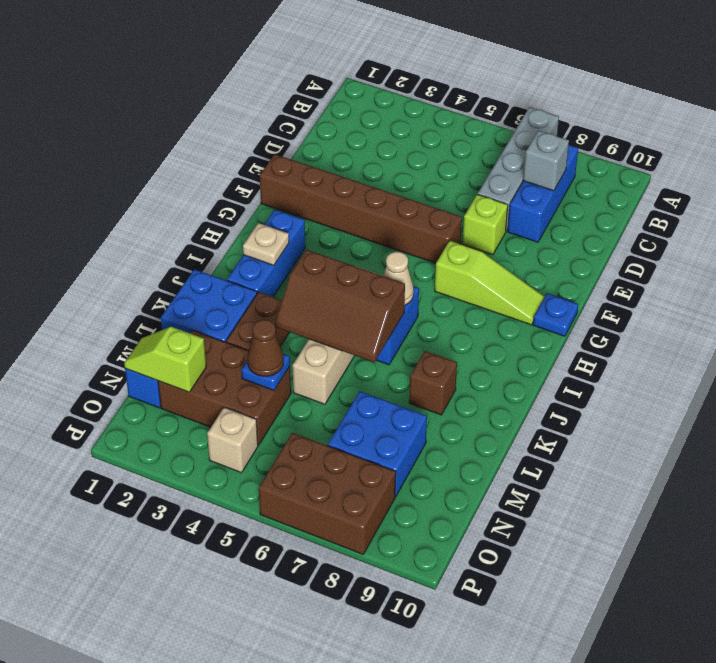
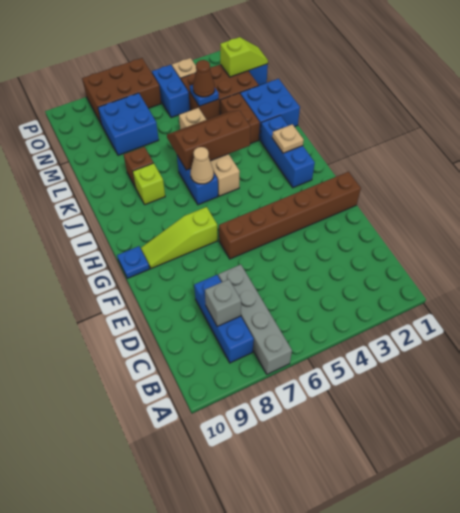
lime brick E7 level 1 -> lime brick J8 level 1
none -> blue brick N5:O5 level 1

